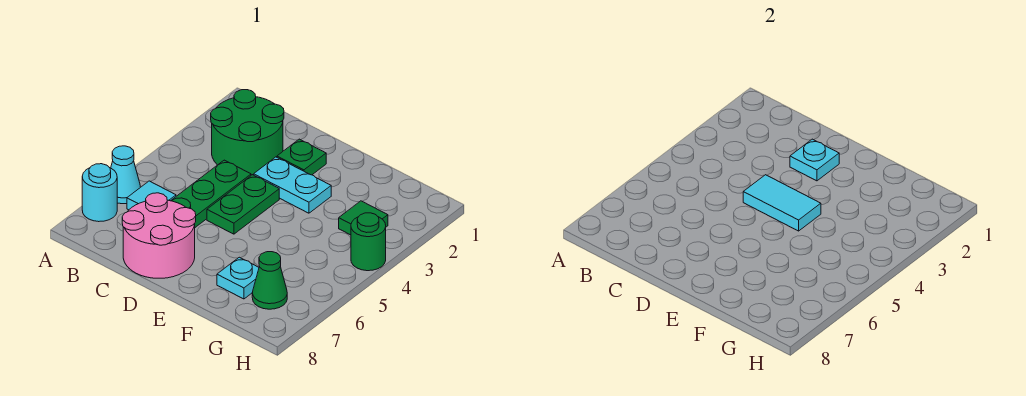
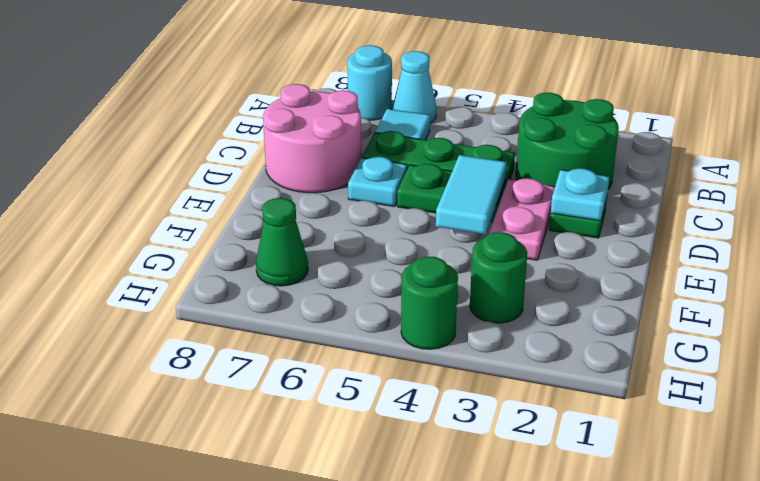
cyan plate D3:E3 level 1 -> pink plate D3:E3 level 1
cyan plate F7 level 1 -> cyan plate D6 level 1
green tile G3 level 1 -> green round brick G3 level 1

